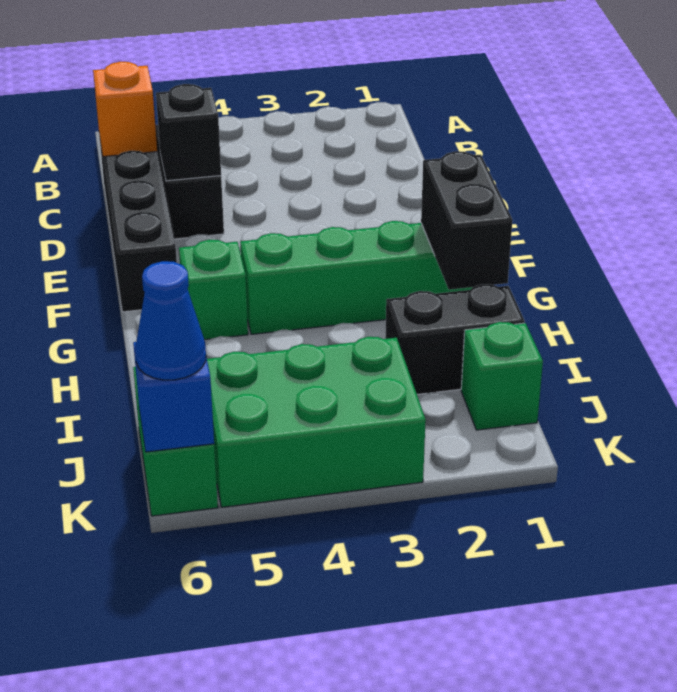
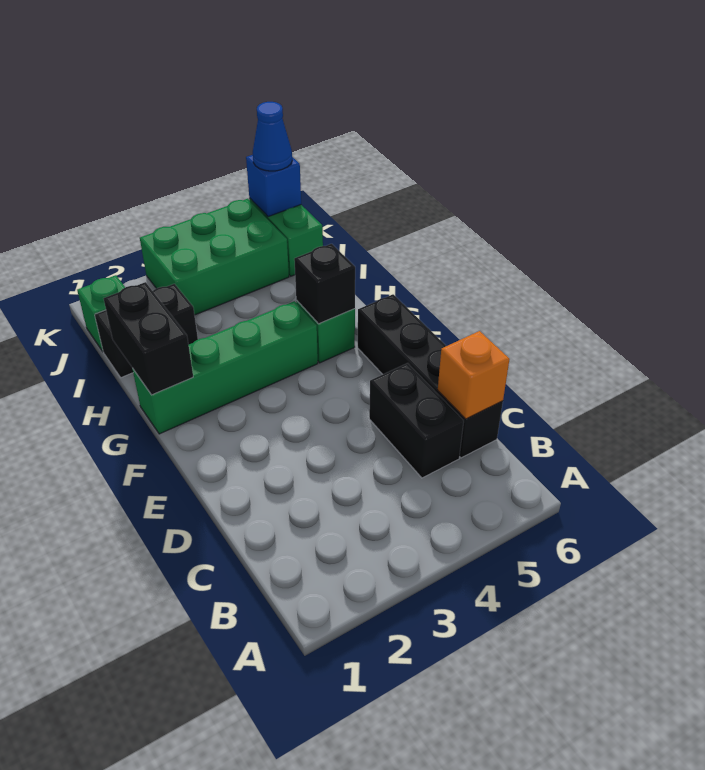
black brick D5 level 2 -> black brick G5 level 2

